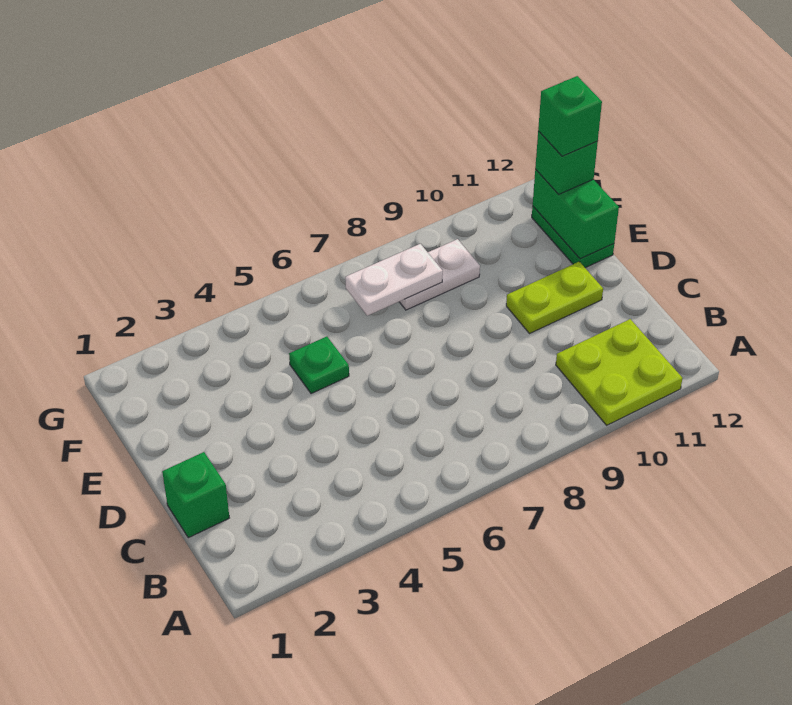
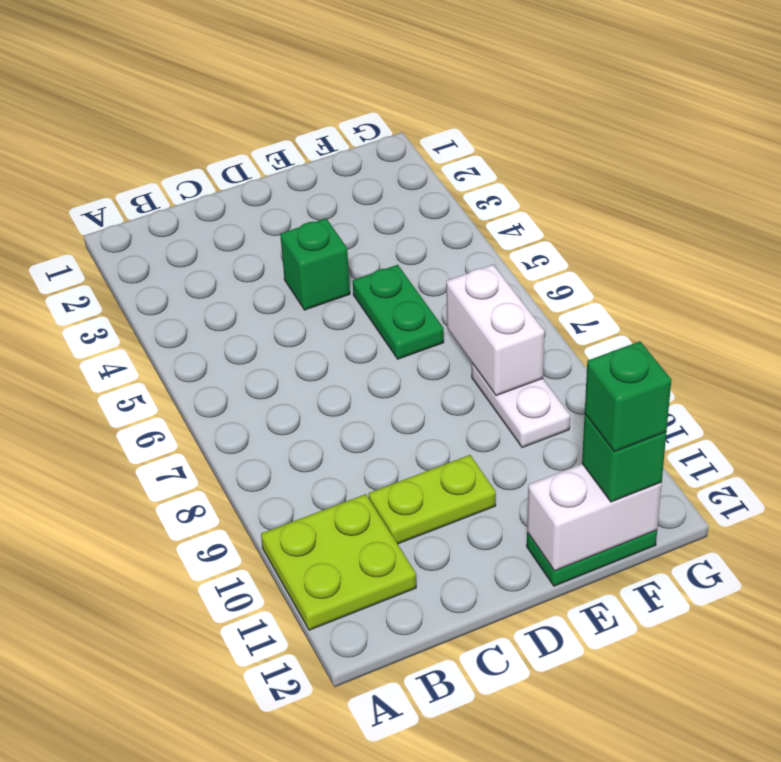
green brick C1 level 1 -> green brick D4 level 1
lime plate D10:D11 level 1 -> lime plate C10:D10 level 1
green plate E5 level 1 -> green plate E5:E6 level 1
green brick E12:F12 level 2 -> white brick E12:F12 level 2
white plate F7:F8 level 2 -> white brick F7:F8 level 2

